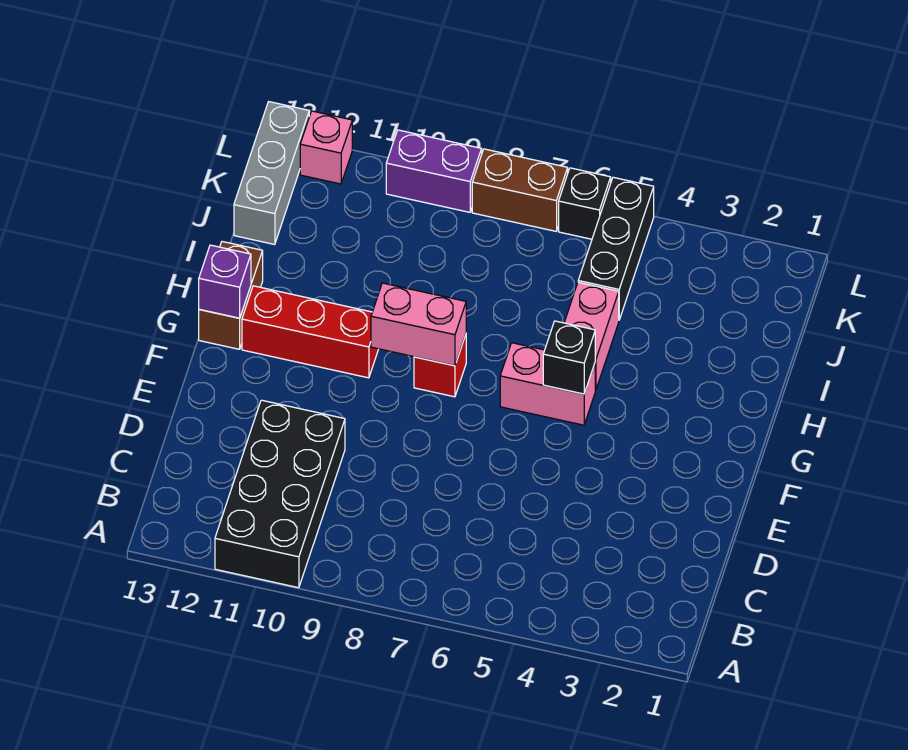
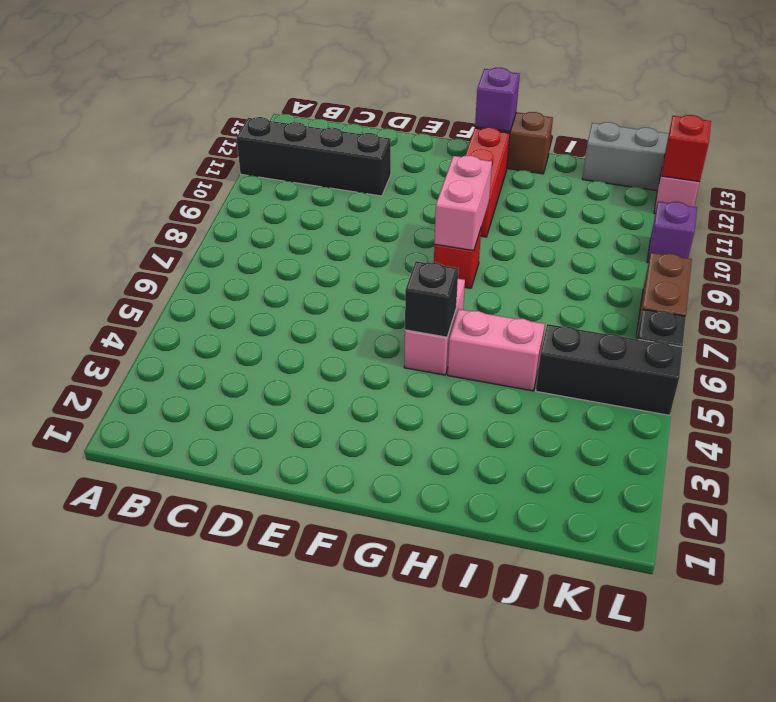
black brick A10:D11 level 1 -> black brick A11:D11 level 1
purple brick L9:L10 level 1 -> purple brick L10 level 1
none -> red brick L12 level 2

